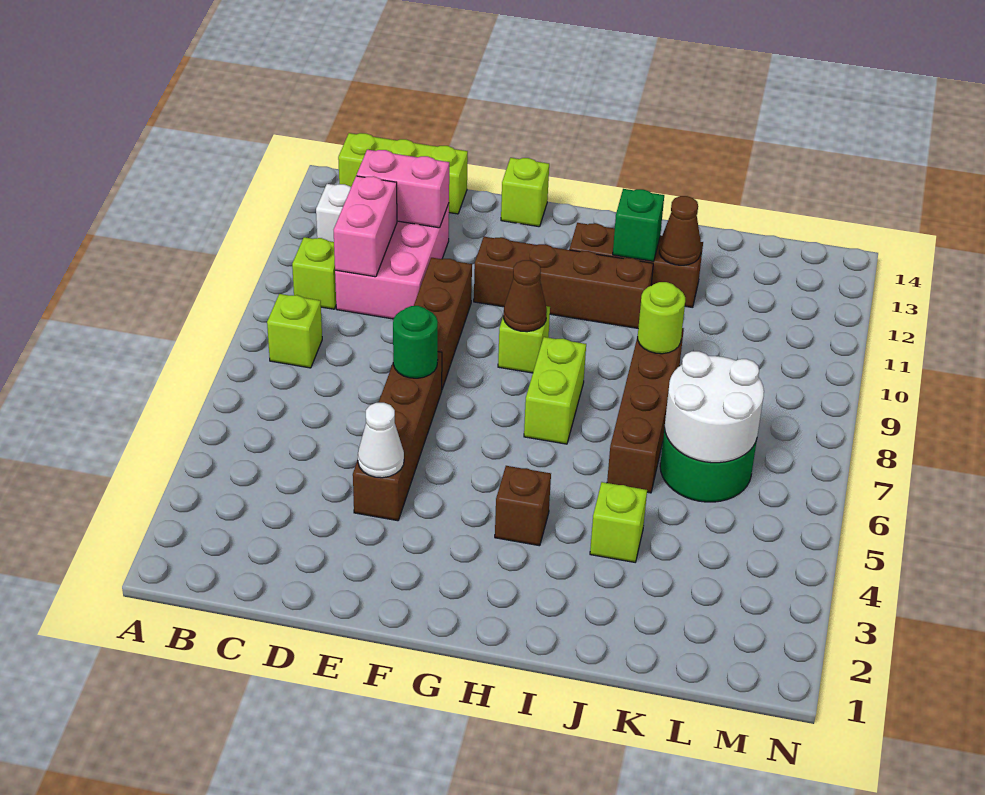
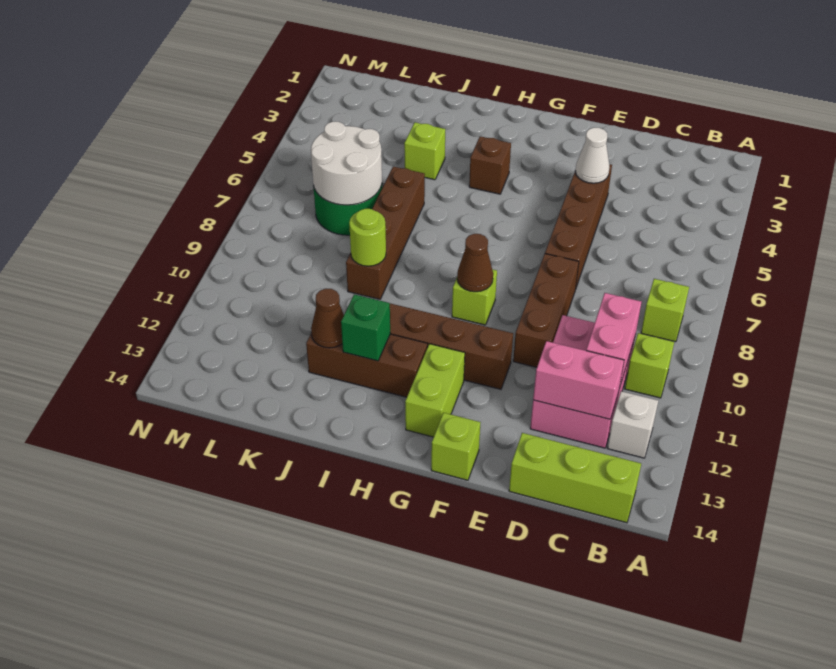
green round brick E7 level 2 -> none
lime brick H7:H8 level 1 -> lime brick G12:G13 level 1

